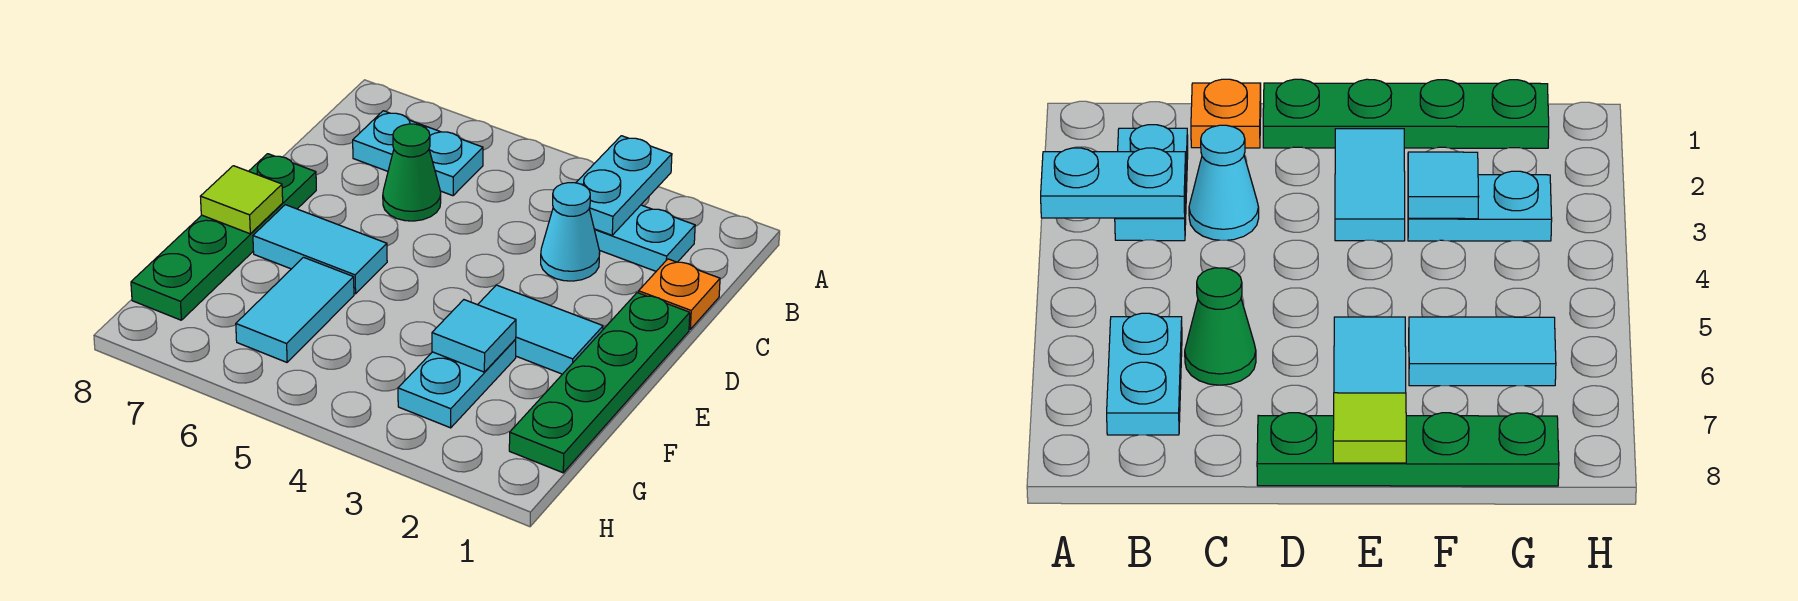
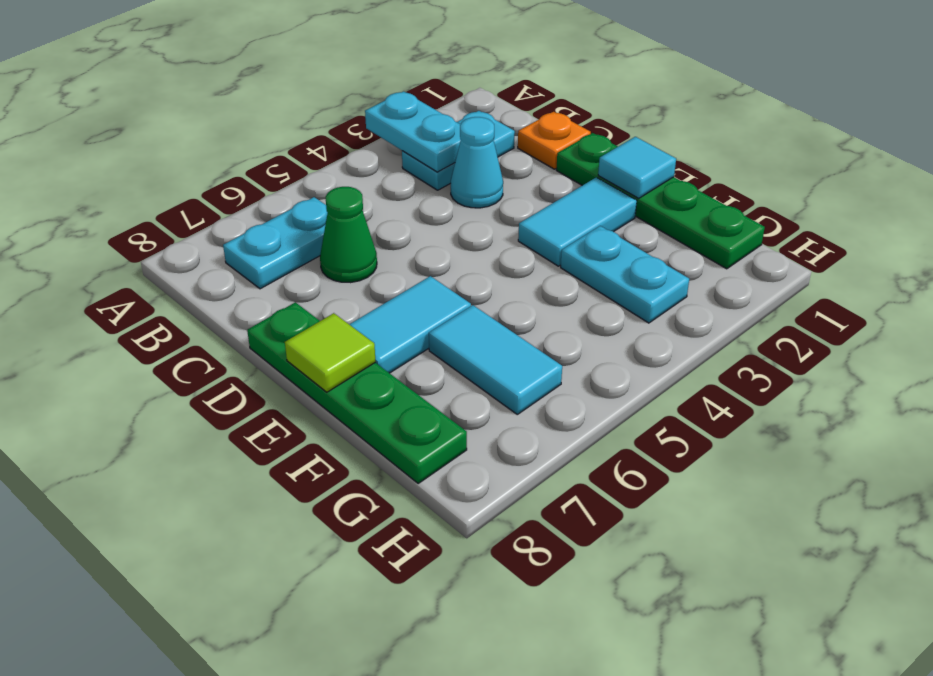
cyan tile F3 level 2 -> cyan tile E1 level 2

